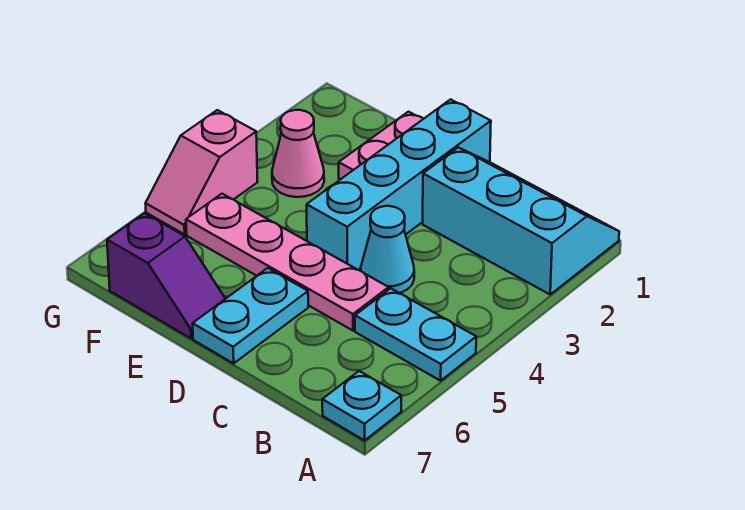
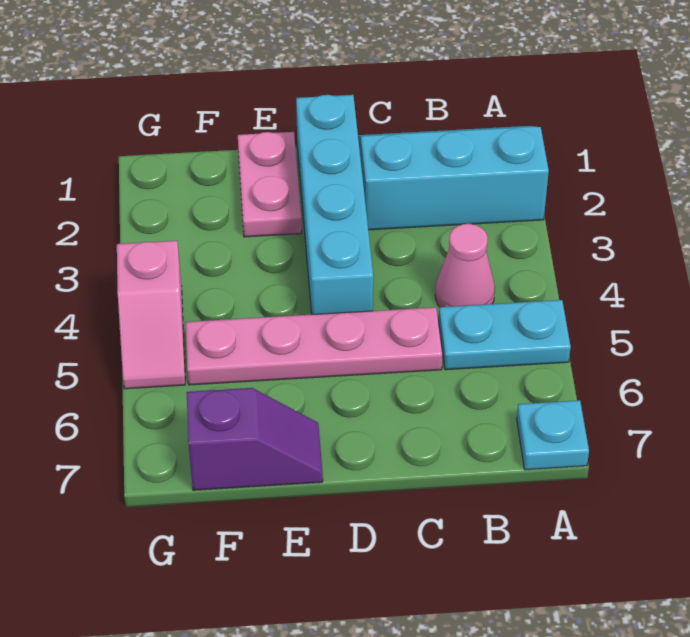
cyan cone C4 level 1 -> none
cyan plate D6:D7 level 1 -> none
pink cone F3 level 1 -> pink cone B4 level 1

